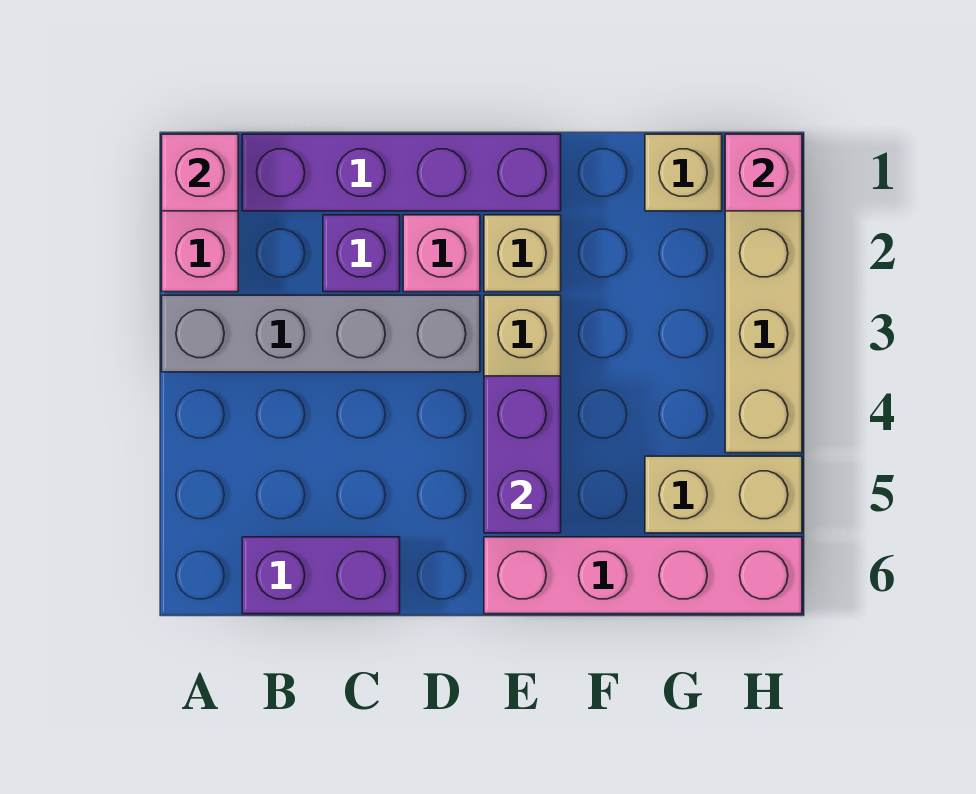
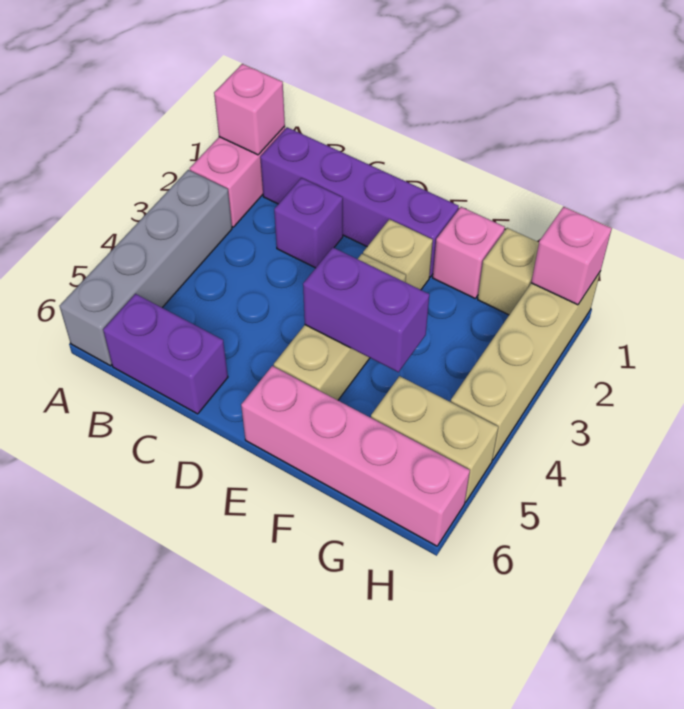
grey brick A3:D3 level 1 -> grey brick A3:A6 level 1
pink brick D2 level 1 -> pink brick F1 level 1
purple brick E4:E5 level 2 -> purple brick E4:F4 level 2

